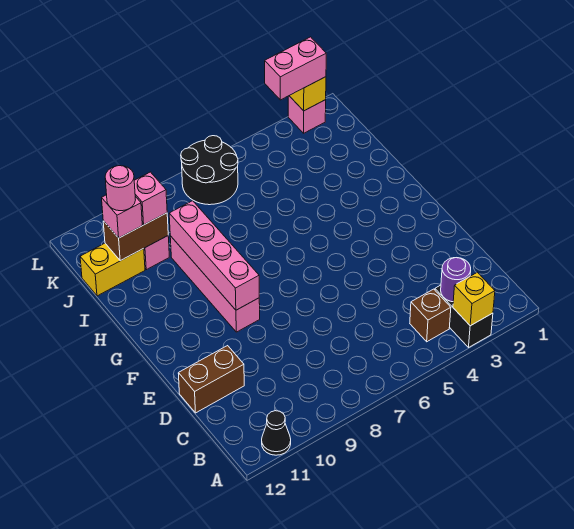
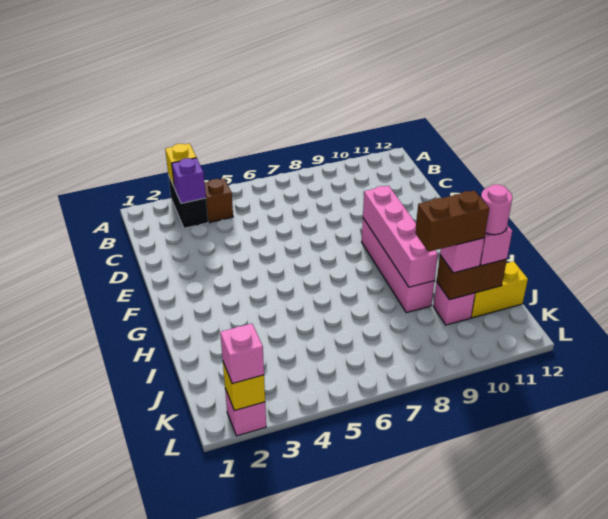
black cone A11 level 1 -> none
purple round brick B3 level 2 -> purple brick B3 level 2
brown brick D11:D12 level 1 -> brown brick J9:J10 level 4
black round brick K6:L7 level 1 -> none
pink brick L2:L3 level 3 -> pink brick L2 level 3

